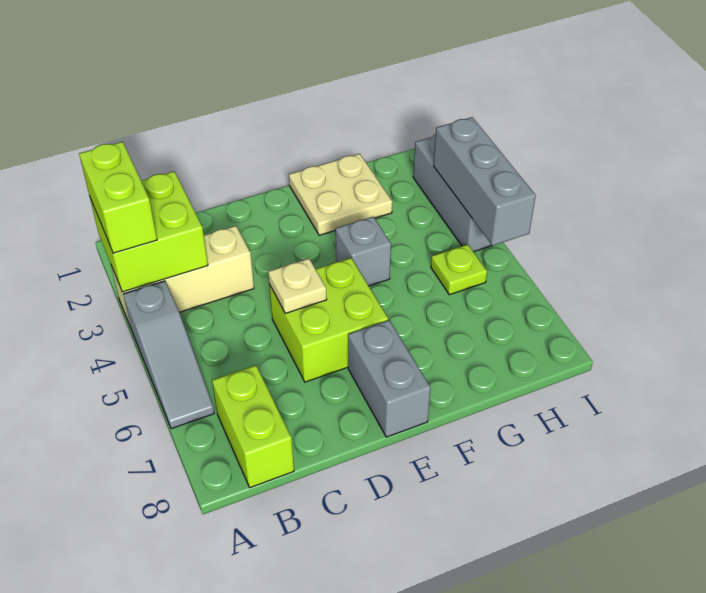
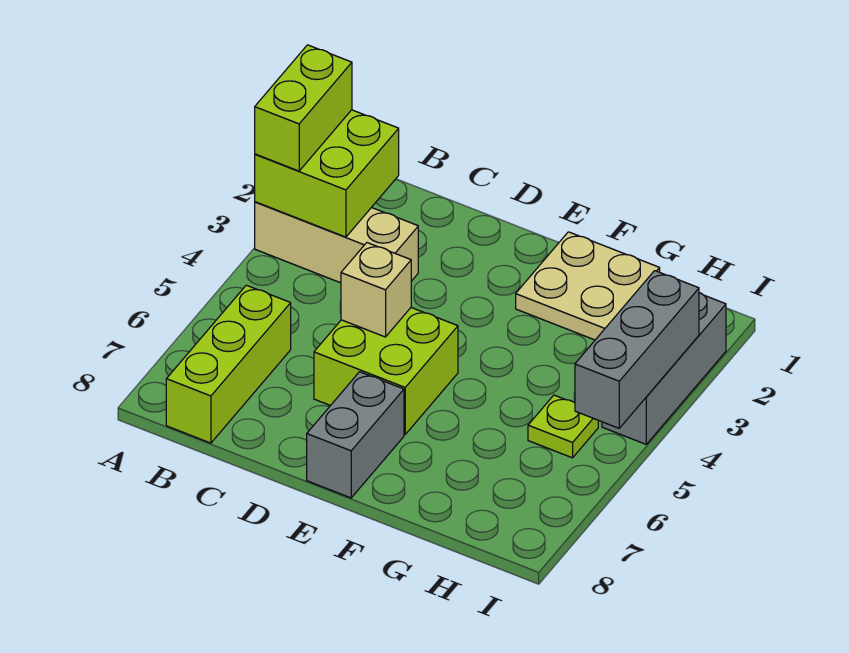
grey slope A4:A6 level 1 top 4 -> none
lime brick B7:B8 level 1 -> lime brick B6:B8 level 1
tan plate D5 level 2 -> tan brick D5 level 2
grey brick F4 level 1 -> none

